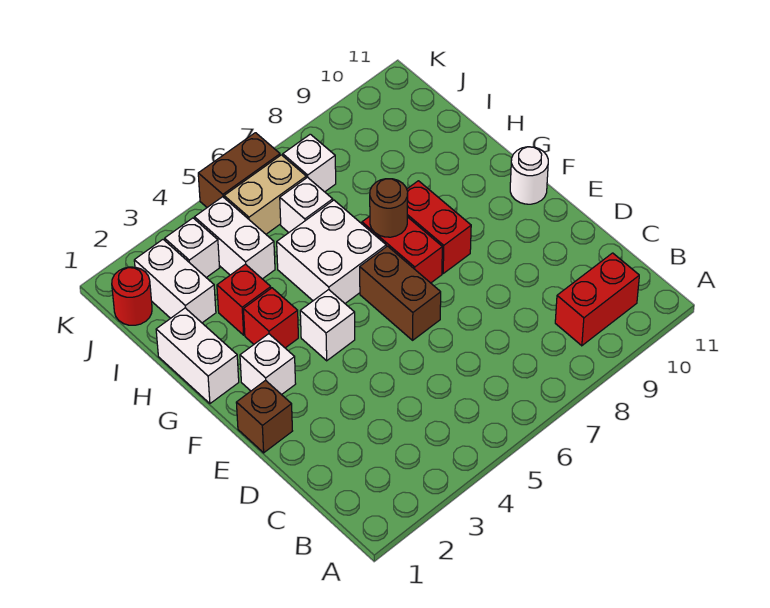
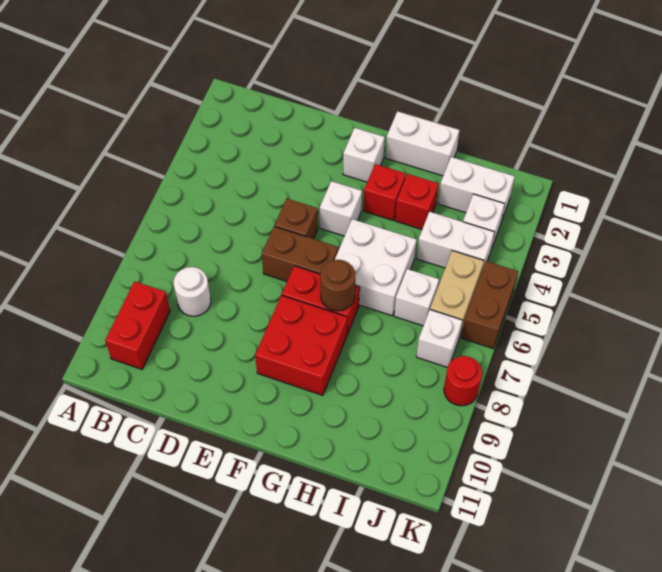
brown brick E1 level 1 -> brown brick E5 level 1
red brick F8:G8 level 1 -> red brick F8:G9 level 1
white round brick F11 level 1 -> white round brick C8 level 1
red round brick J1 level 1 -> red round brick K8 level 1

